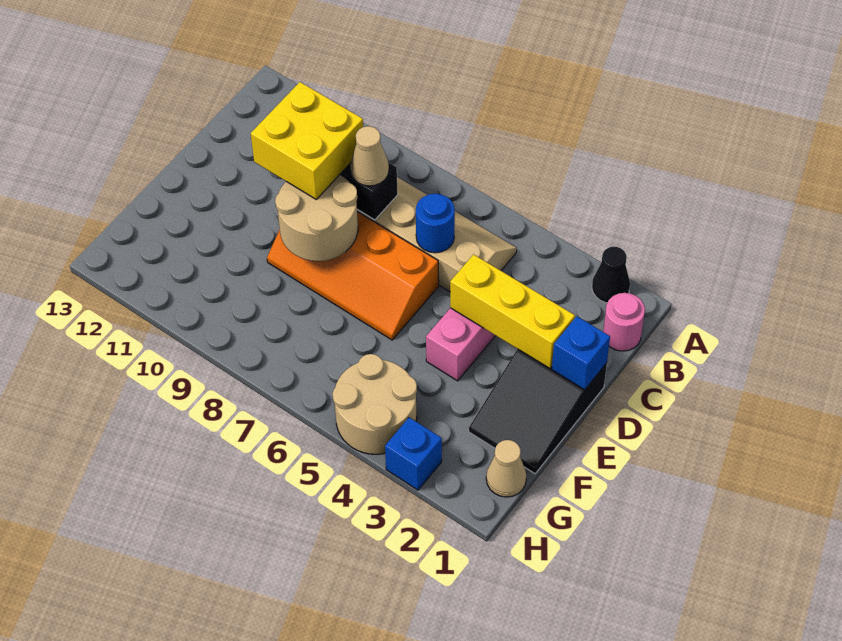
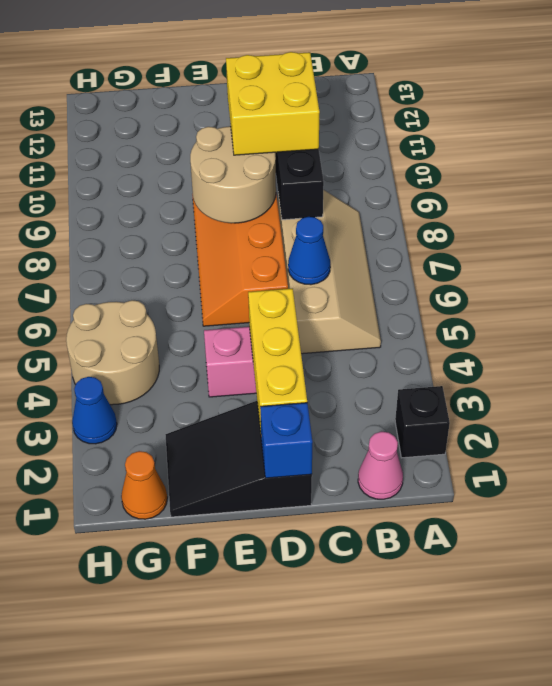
black cone A2 level 1 -> black brick A2 level 1
pink round brick B1 level 1 -> pink cone B1 level 1
blue round brick C6 level 2 -> blue cone C6 level 2
tan cone C8 level 3 -> none
tan cone G1 level 1 -> orange cone G1 level 1
blue brick H3 level 1 -> blue cone H3 level 1

